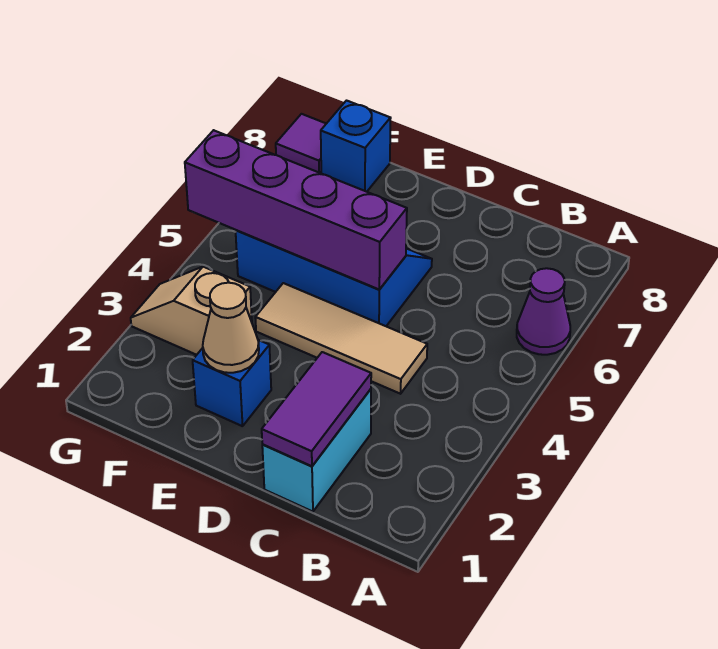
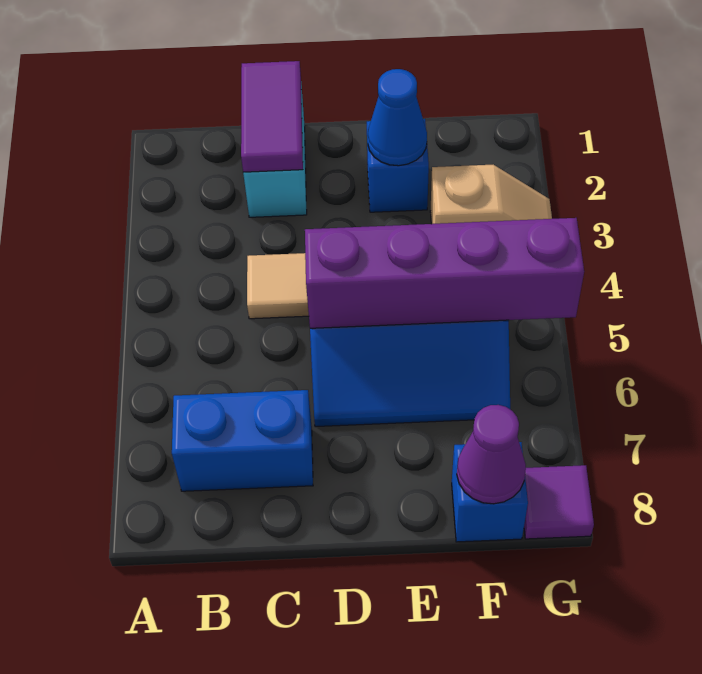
purple cone A6 level 1 -> purple cone F8 level 2
none -> blue brick B7:C7 level 1
tan cone E2 level 2 -> blue cone E2 level 2

